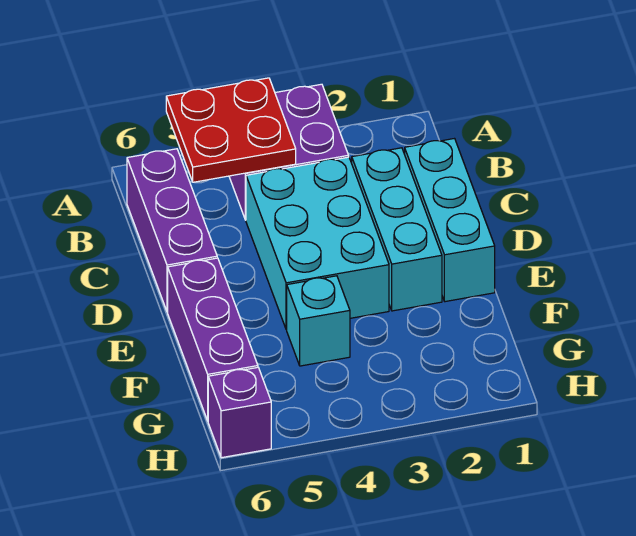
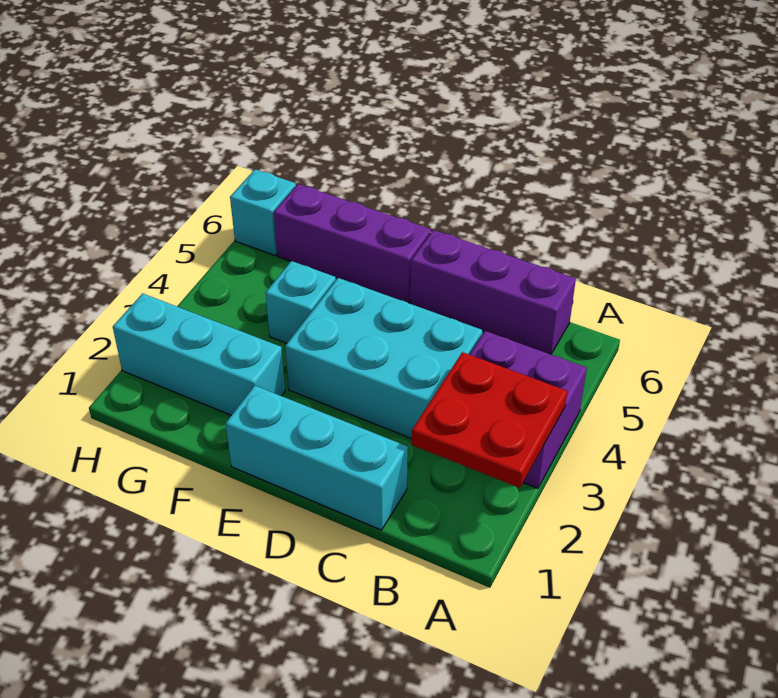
red plate A4:B5 level 2 -> red plate A2:B3 level 2
cyan brick C2:E2 level 1 -> cyan brick F2:H2 level 1
purple brick H6 level 1 -> cyan brick H6 level 1

